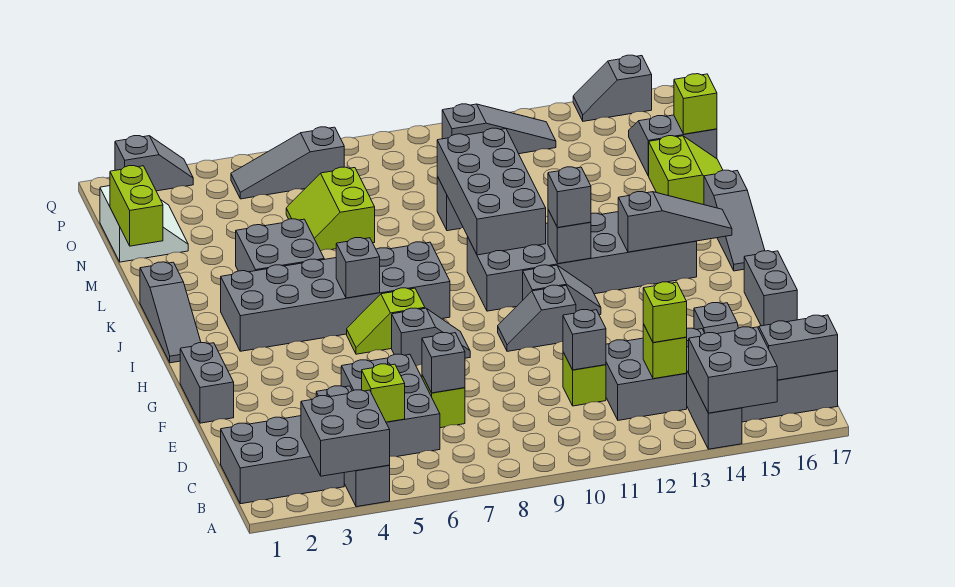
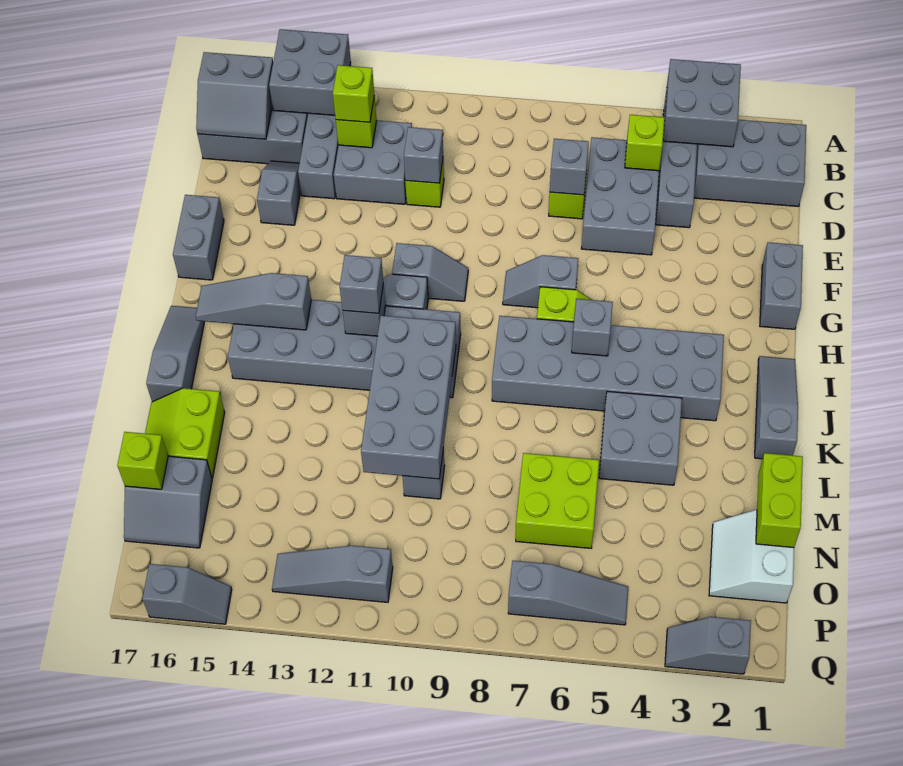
lime slope M6:N7 level 1 top 7 -> lime brick M6:N7 level 1

